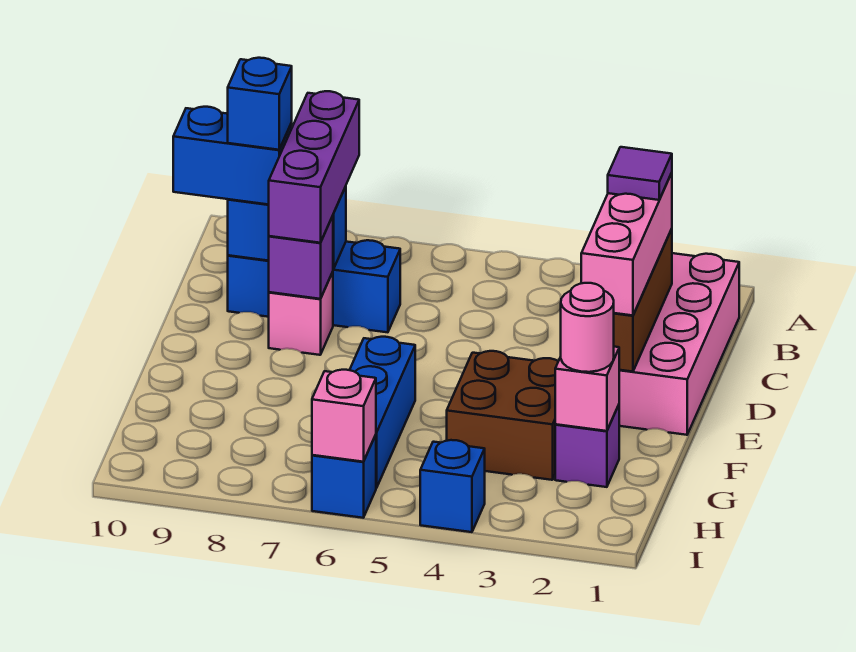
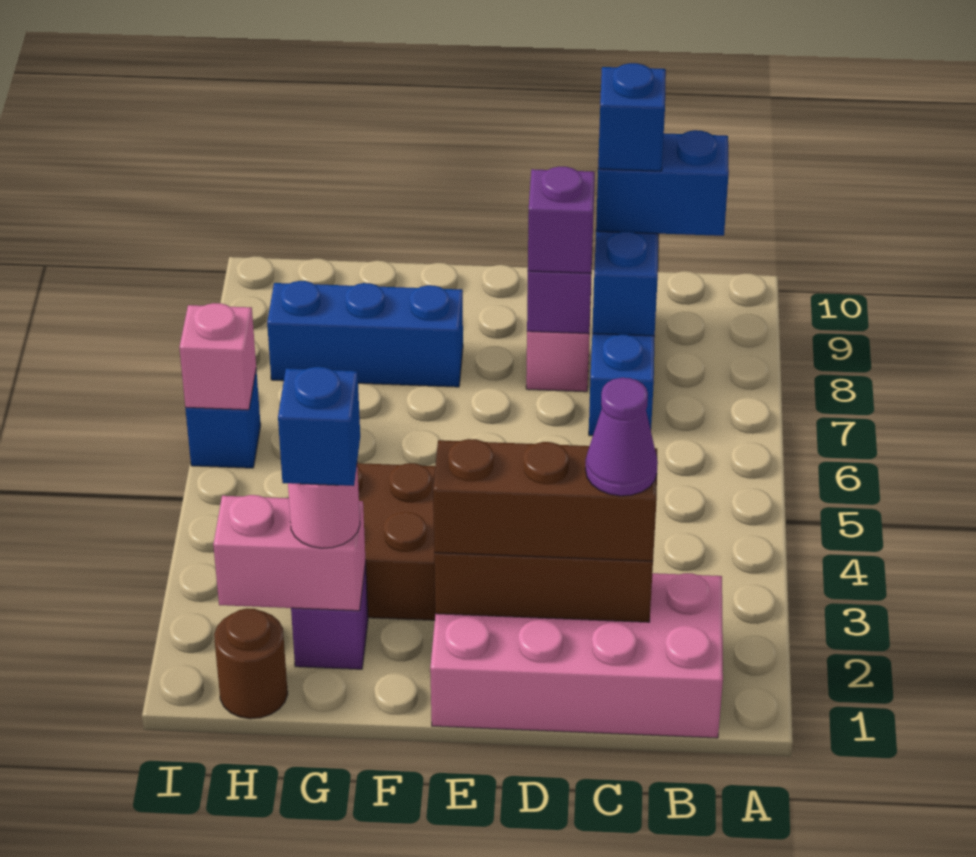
purple brick B8:D8 level 3 -> purple brick D8 level 3
pink brick C2:E2 level 3 -> brown brick C2:E2 level 3
purple tile C2 level 4 -> purple cone C2 level 4
blue brick C9:C10 level 3 -> blue brick B9:C9 level 3
blue brick F6:H6 level 1 -> blue brick F8:H8 level 1
pink brick G2 level 2 -> pink brick G2:H2 level 2
none -> brown round brick H1 level 1
blue brick I4 level 1 -> blue brick G2 level 4

